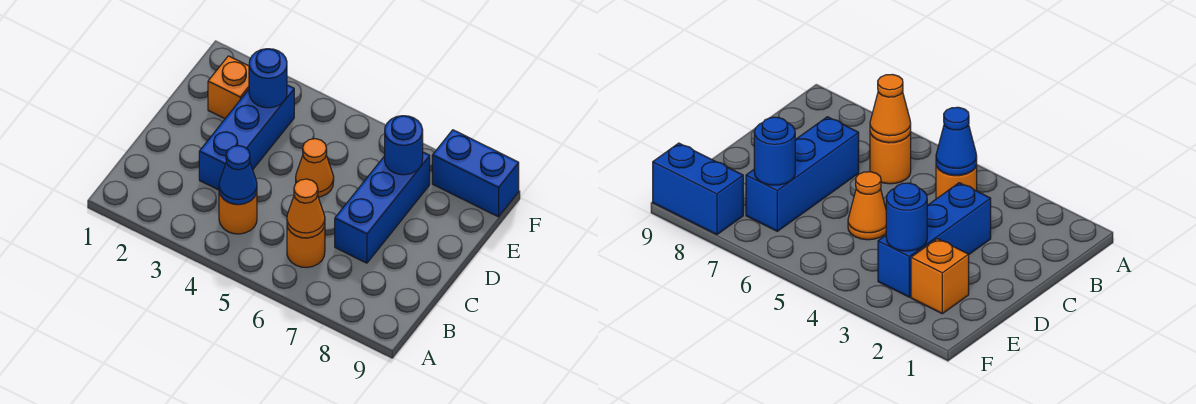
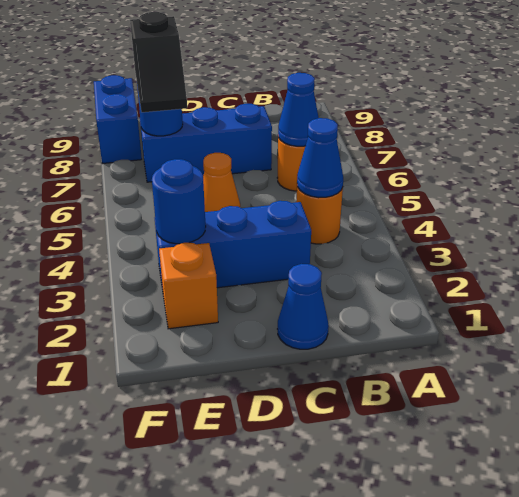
orange cone B6 level 2 -> blue cone B6 level 2
none -> blue cone C1 level 1
none -> black slope E6:E7 level 3 top 7

